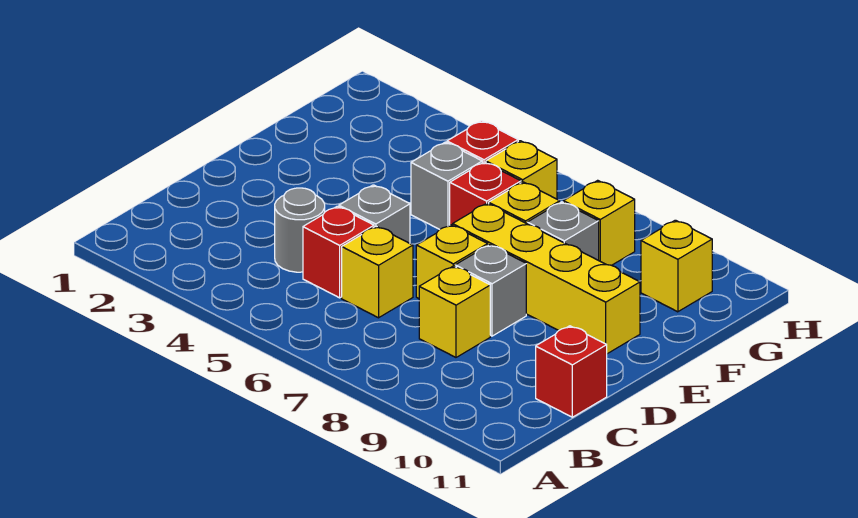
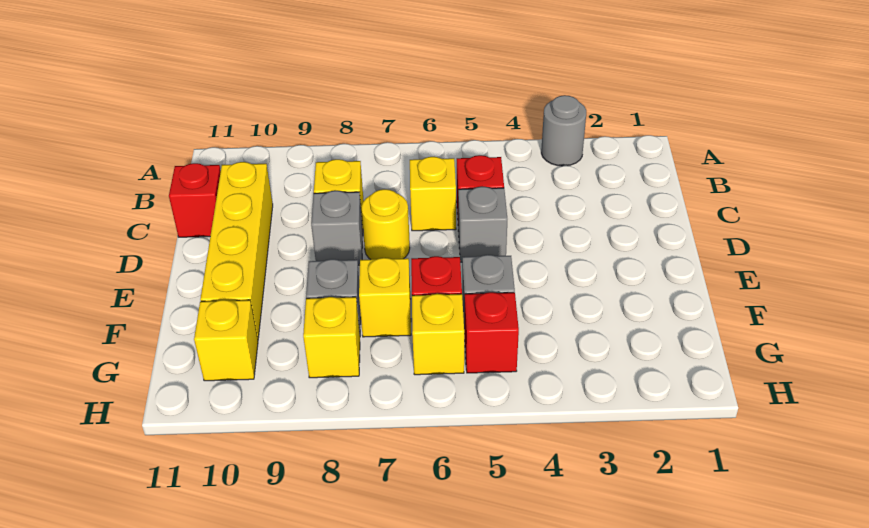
grey round brick C4 level 1 -> grey round brick A3 level 1
yellow brick D7 level 1 -> yellow round brick D7 level 1
yellow brick E7:E10 level 1 -> yellow brick C10:F10 level 1

